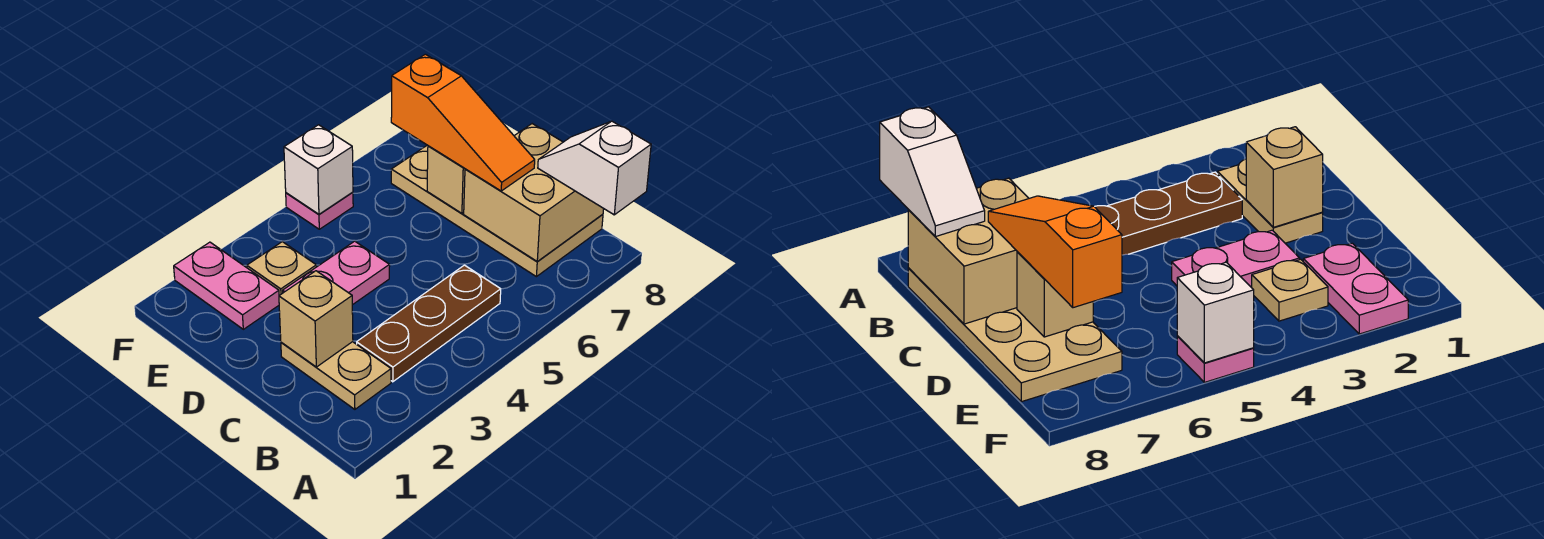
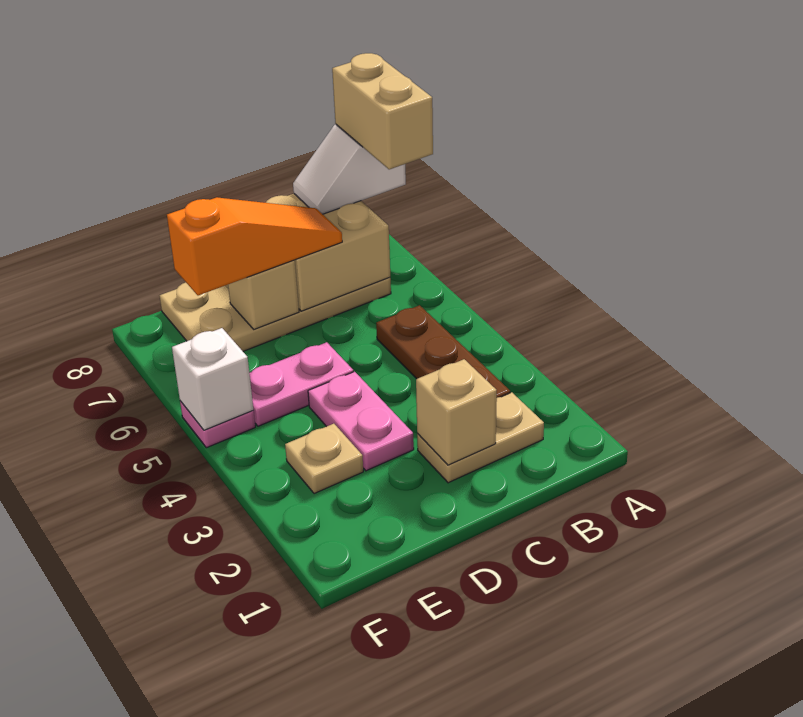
none -> tan brick A7:A8 level 4
pink plate E2:F2 level 1 -> pink plate D5:E5 level 1

